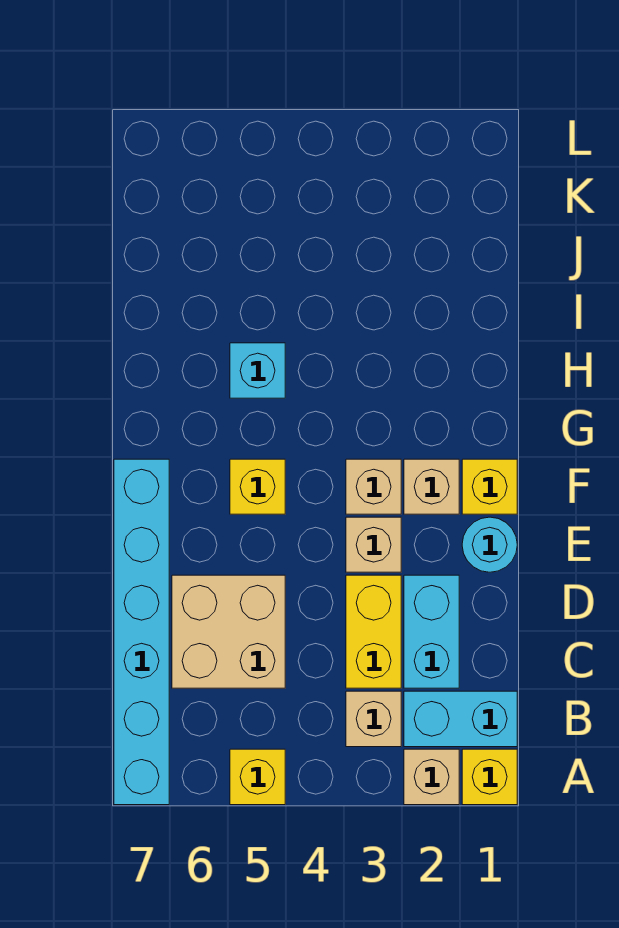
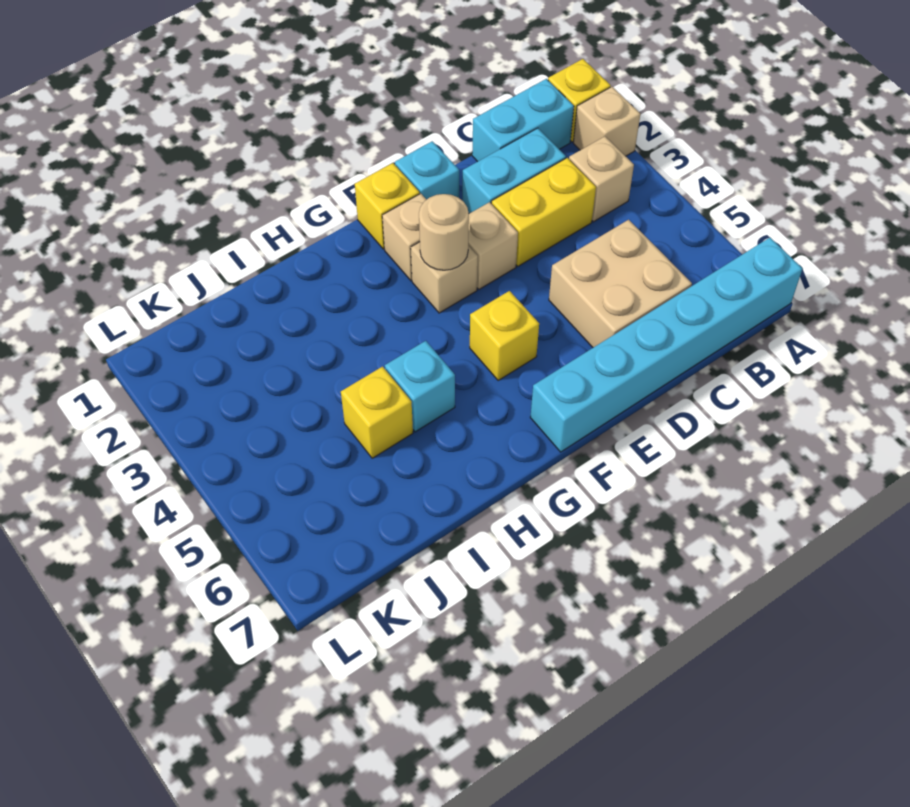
yellow brick A5 level 1 -> yellow brick I5 level 1
cyan brick B1:B2 level 1 -> cyan brick B1:C1 level 1
cyan round brick E1 level 1 -> cyan brick E1 level 1
none -> tan round brick F3 level 2

